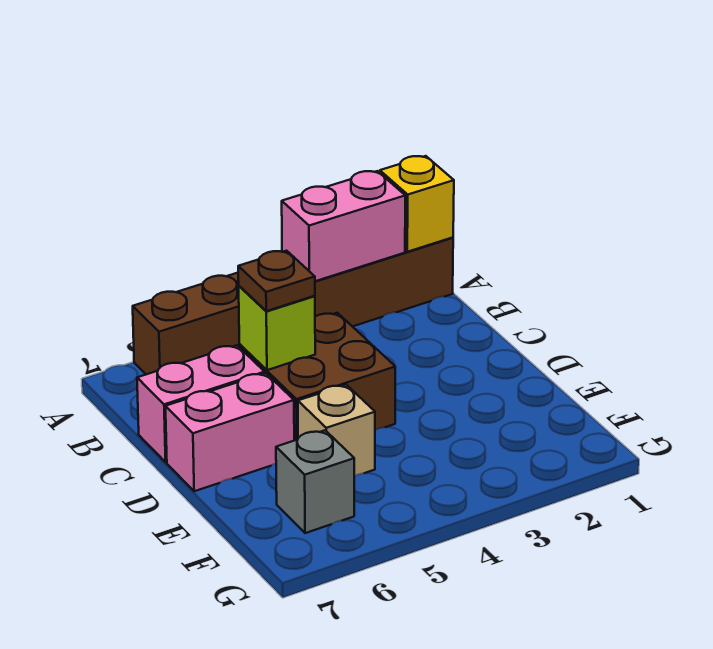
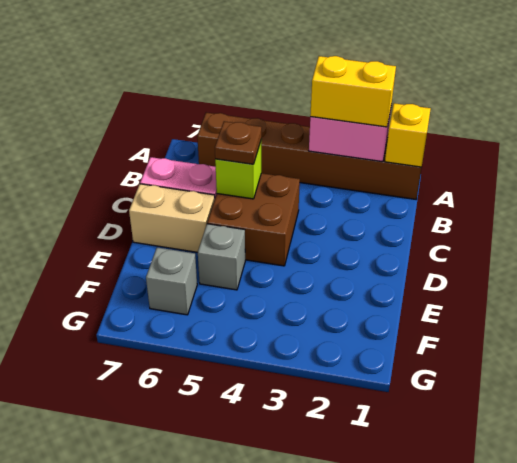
none -> yellow brick A2:A3 level 3
pink brick D6:D7 level 1 -> tan brick D6:D7 level 1
tan brick E5 level 1 -> grey brick E5 level 1

